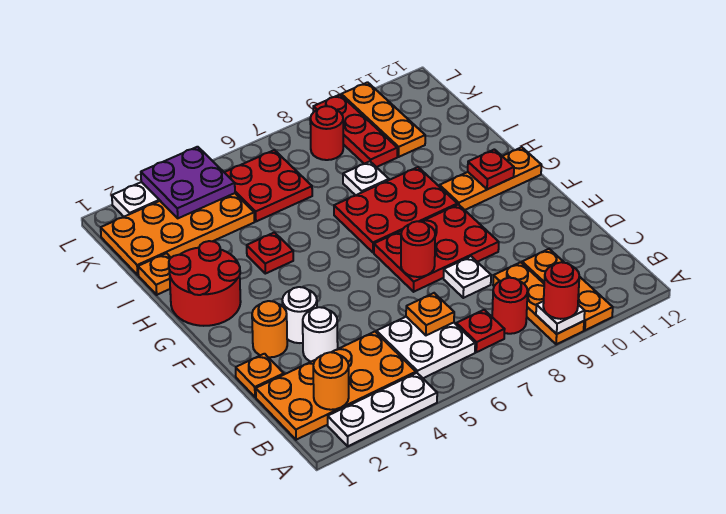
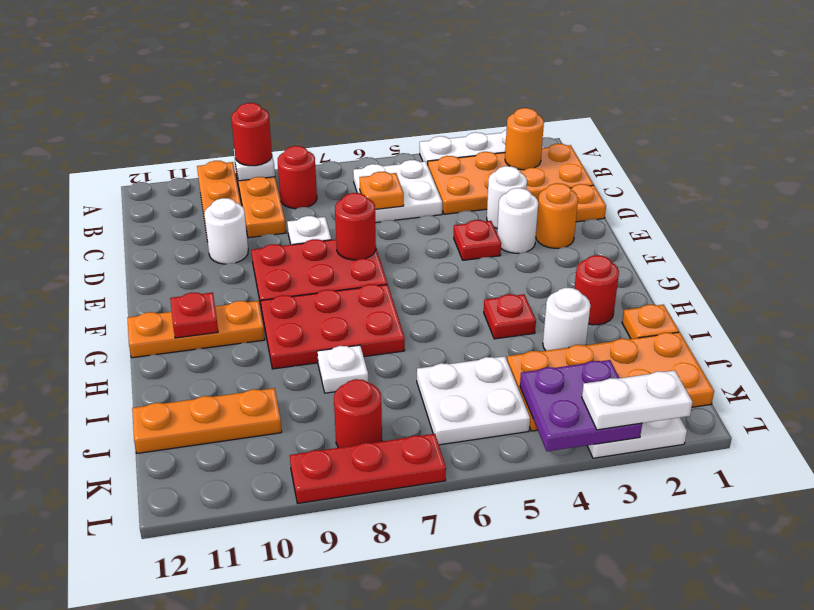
red plate B7 level 1 -> red plate E4 level 1
none -> white round brick D10 level 1
red round brick G1:H2 level 1 -> red round brick H2 level 1
none -> white round brick I3 level 1
red plate J5:K6 level 1 -> white plate J5:K6 level 1
red plate J9:L9 level 1 -> red plate L7:L9 level 1
orange plate J10:L10 level 1 -> orange plate J10:J12 level 1
none -> white plate L2:L3 level 3

